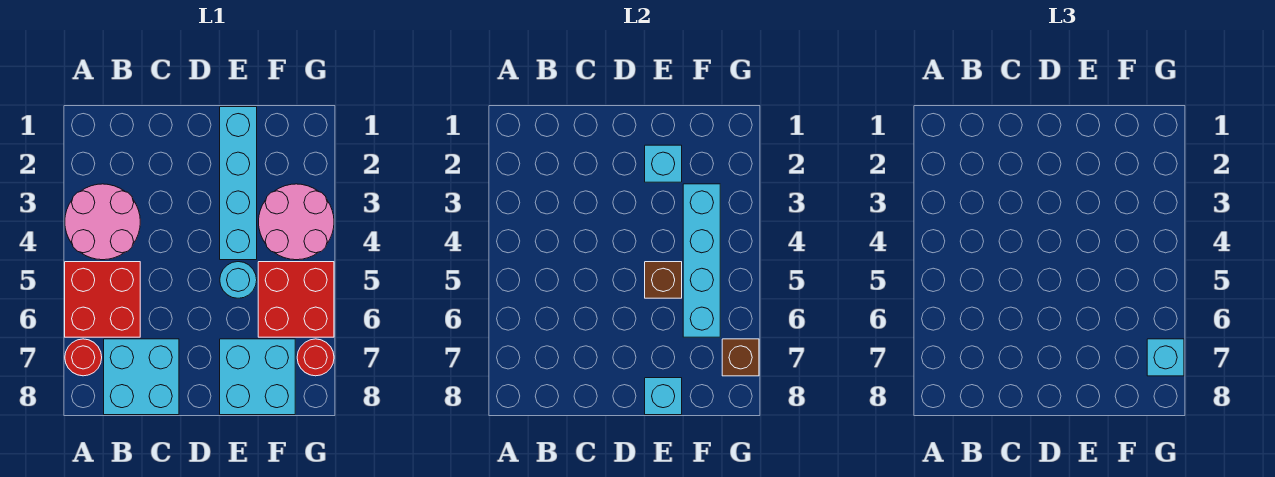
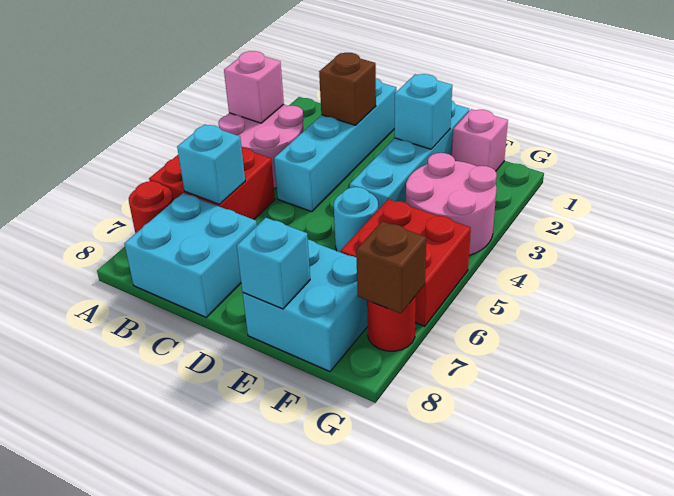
none -> pink brick A3 level 2
brown brick E5 level 2 -> brown brick C2 level 2
none -> pink brick F1 level 1
cyan brick F3:F6 level 2 -> cyan brick C1:C4 level 1
cyan brick G7 level 3 -> cyan brick B6 level 2

